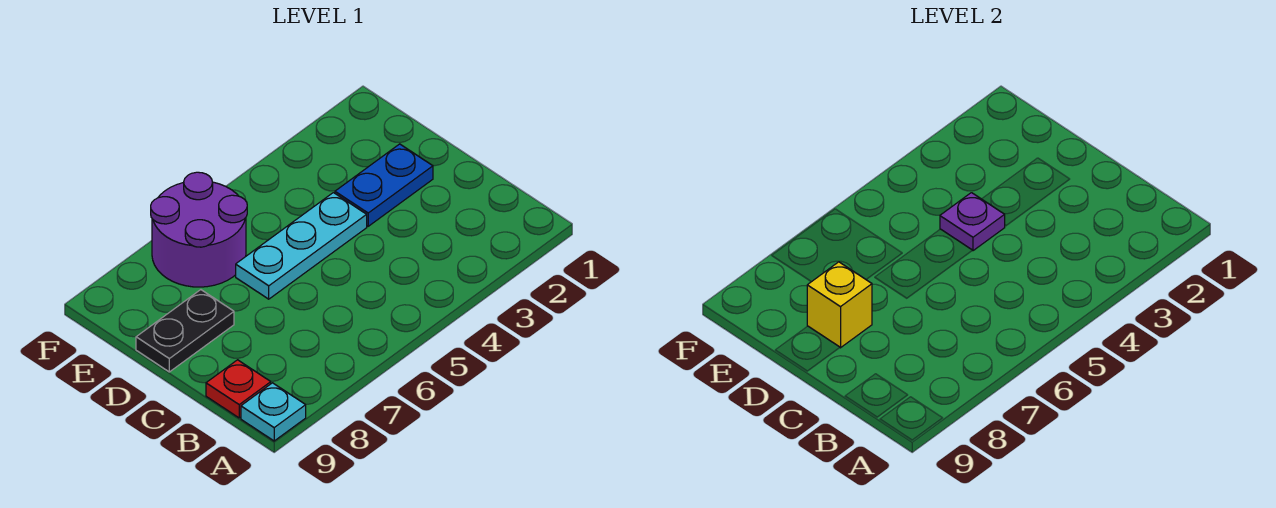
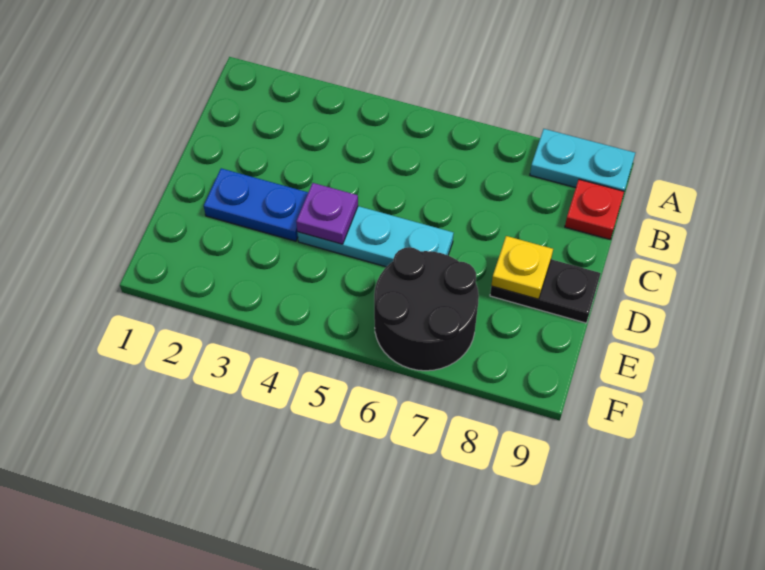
cyan plate A9 level 1 -> cyan plate A8:A9 level 1
yellow brick D8 level 2 -> yellow plate D8 level 2
purple round brick E6:F7 level 1 -> black round brick E6:F7 level 1

